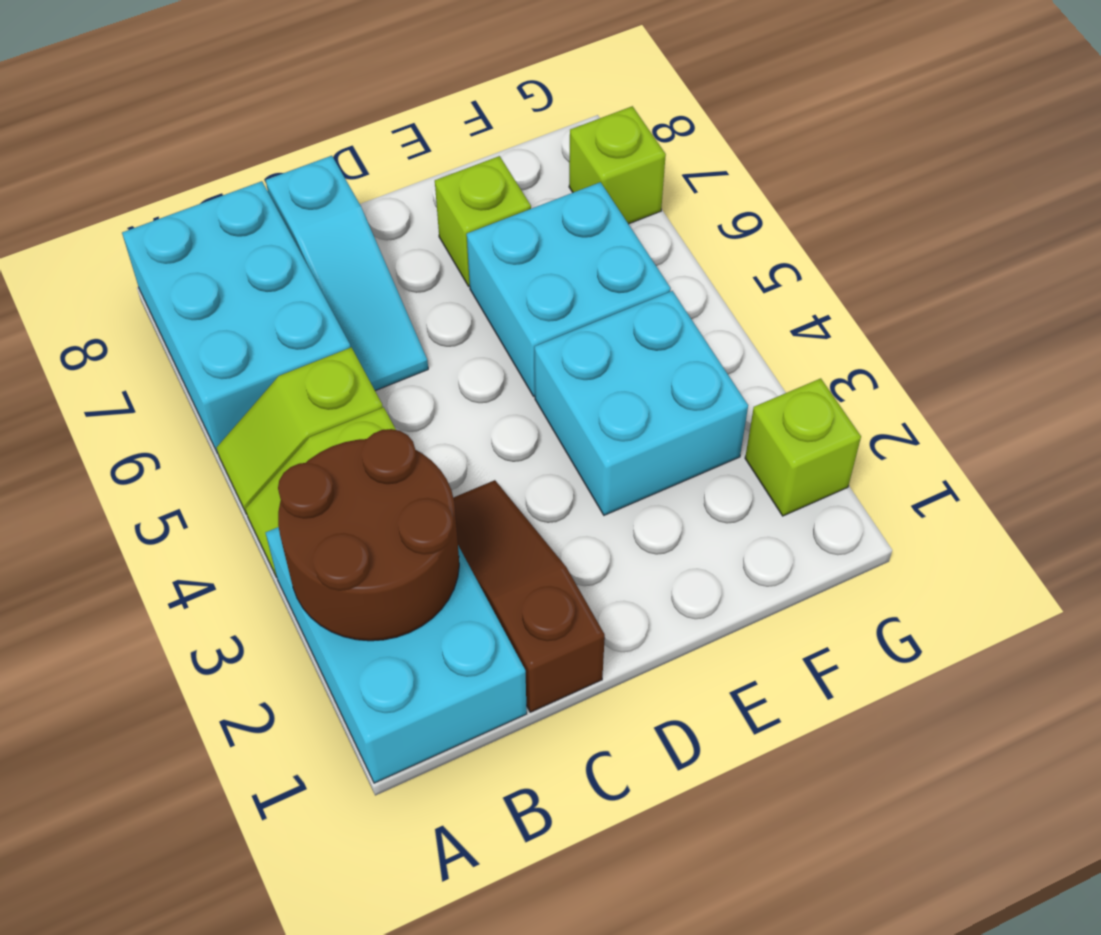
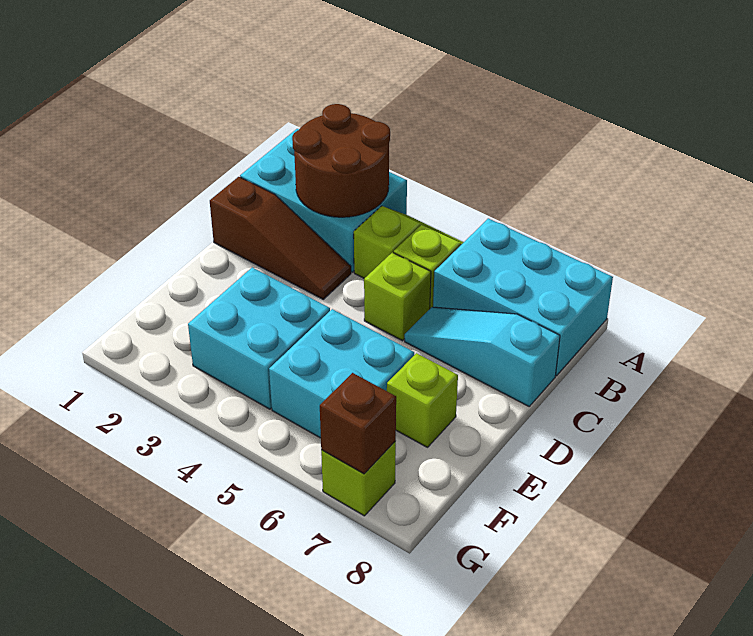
lime brick G2 level 1 -> lime brick C5 level 1
none -> brown brick G7 level 2

